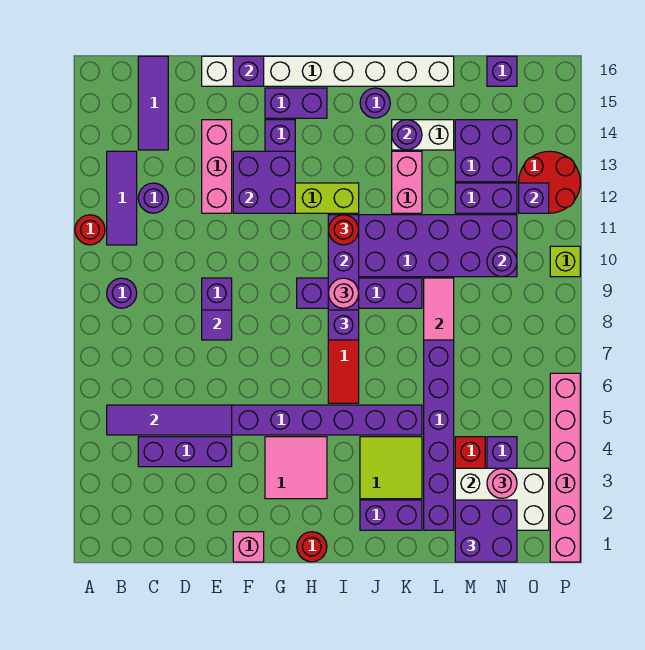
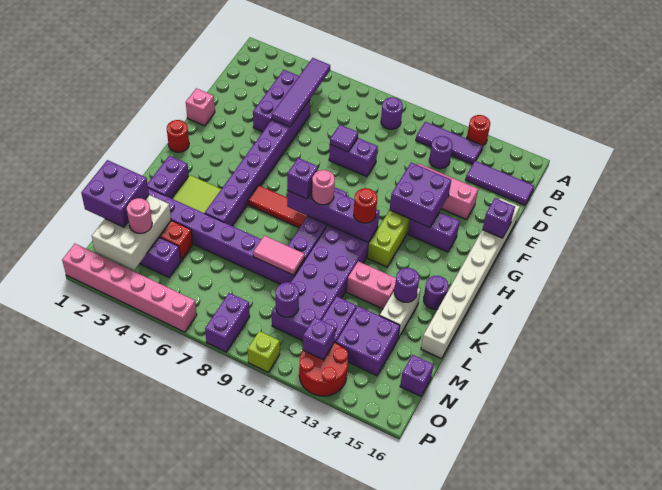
red round brick A11 level 1 -> red round brick A13 level 1
pink tile G3:H4 level 1 -> none
purple brick G15:H15 level 1 -> purple brick O8:P8 level 1

